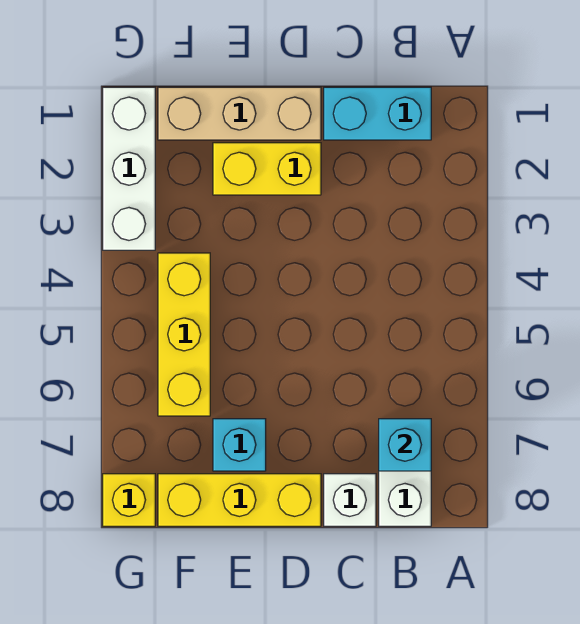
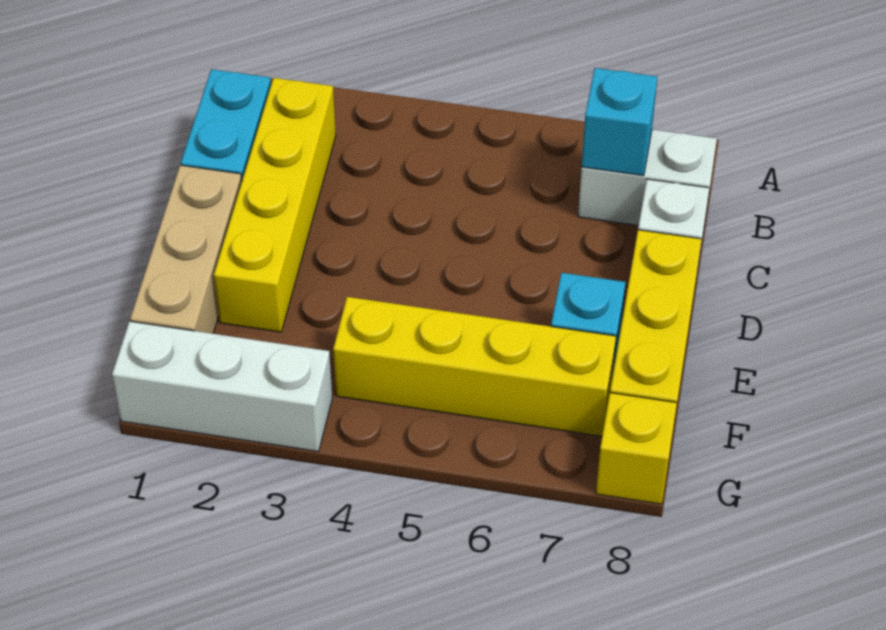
yellow brick D2:E2 level 1 -> yellow brick B2:E2 level 1
yellow brick F4:F6 level 1 -> yellow brick F4:F7 level 1

